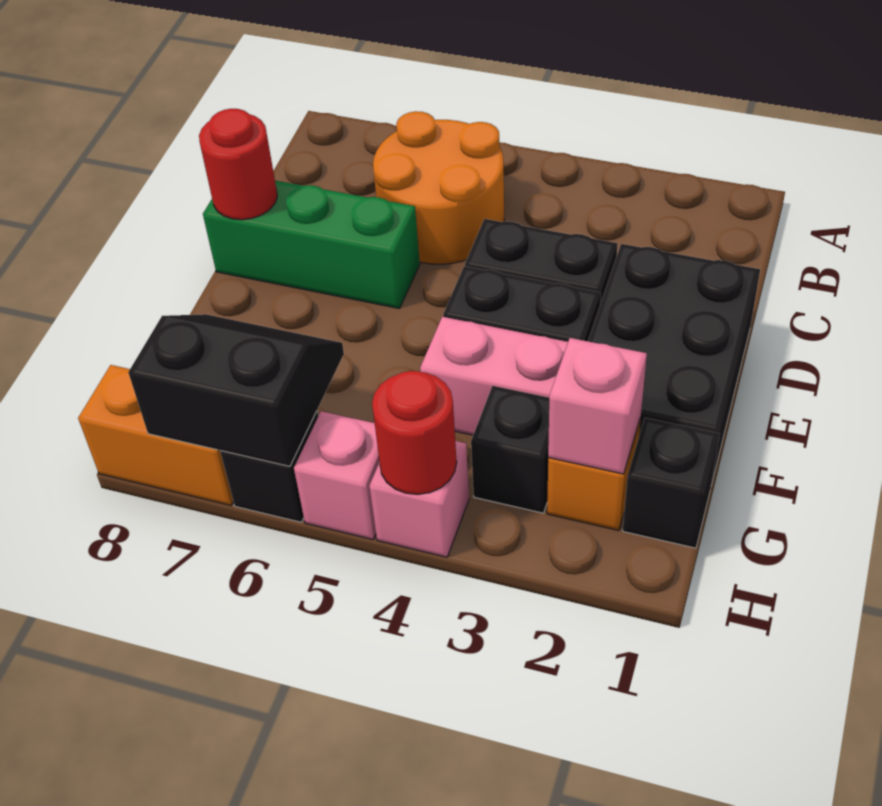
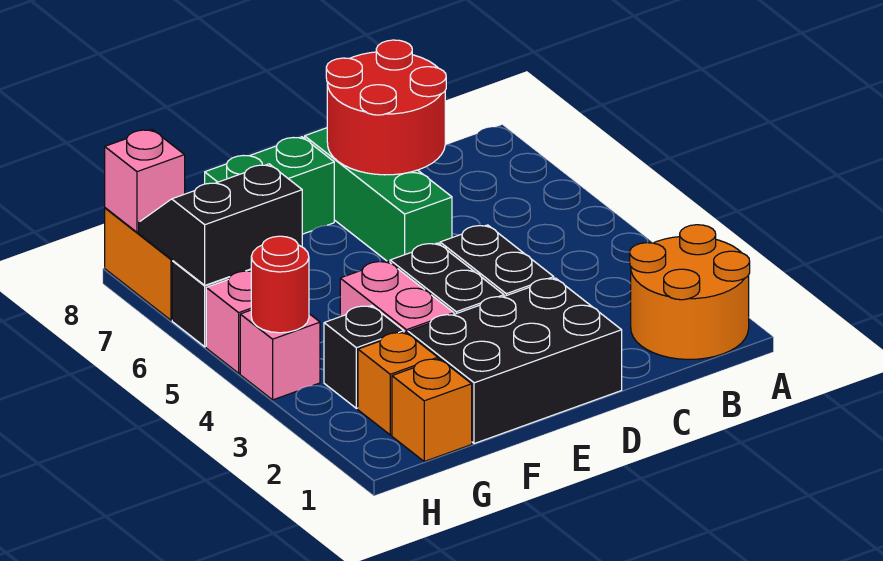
orange round brick B5:C6 level 1 -> orange round brick A1:B2 level 1
red round brick D8 level 2 -> red round brick C7:D8 level 2
none -> green brick E8:F8 level 1
black brick G1 level 1 -> orange brick G1 level 1
pink brick G2 level 2 -> pink brick H8 level 2
black slope G6:H7 level 2 top H -> black slope G6:H7 level 2 top 6

